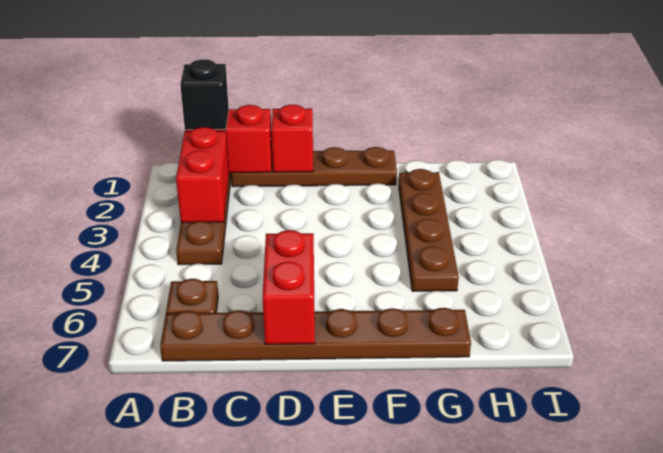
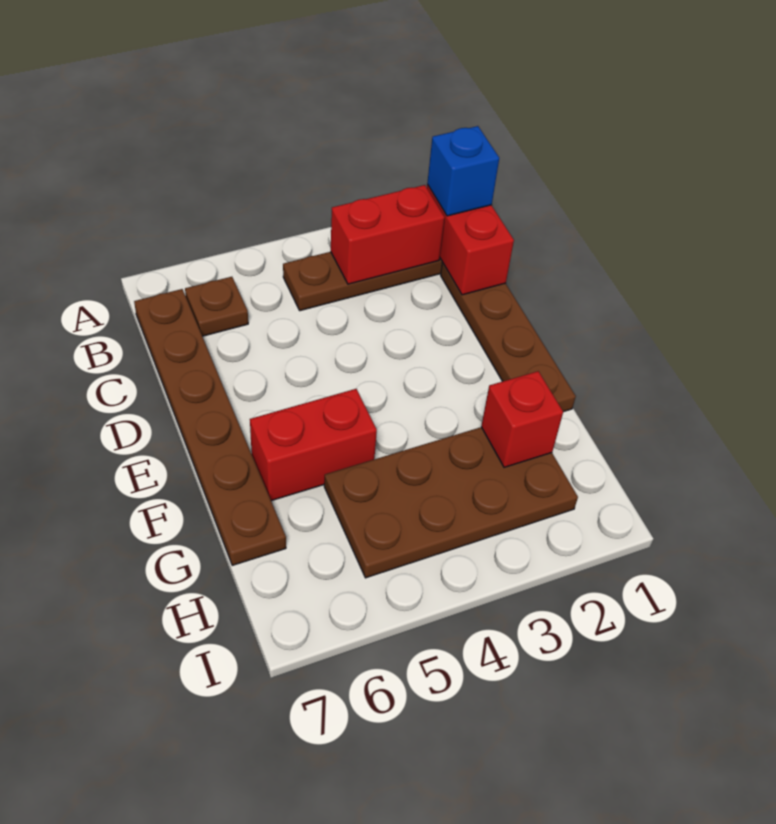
black brick B1 level 3 -> blue brick B1 level 3
red brick D1 level 2 -> red brick G2 level 2
red brick D6:D7 level 2 -> red brick F5:F6 level 1
brown plate G2:G5 level 1 -> brown plate G2:H5 level 1

